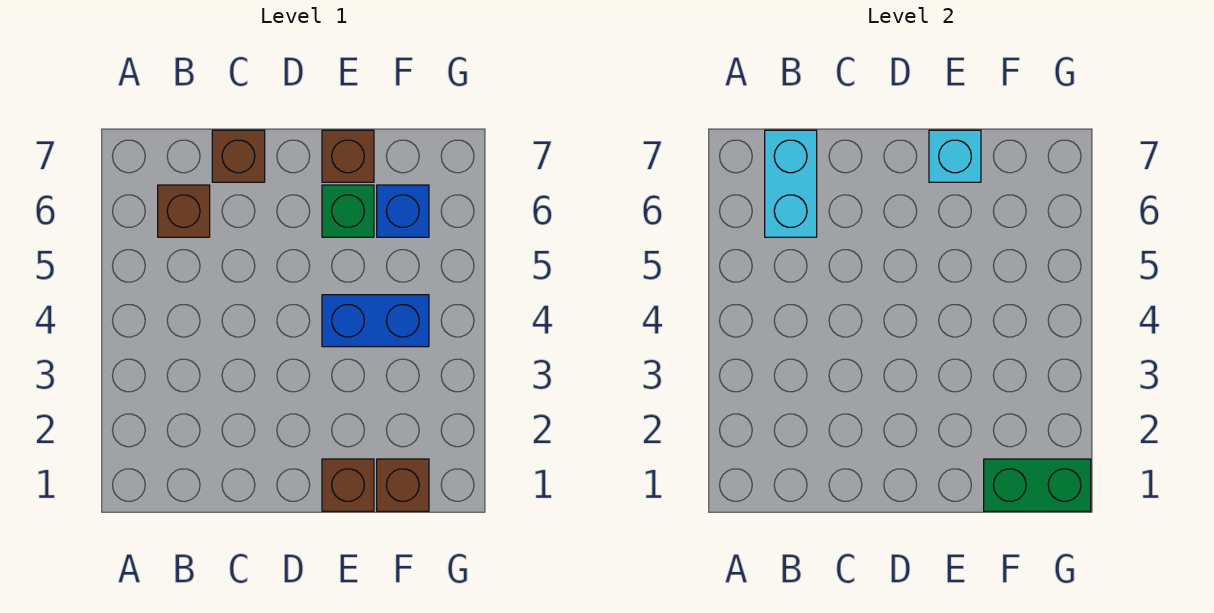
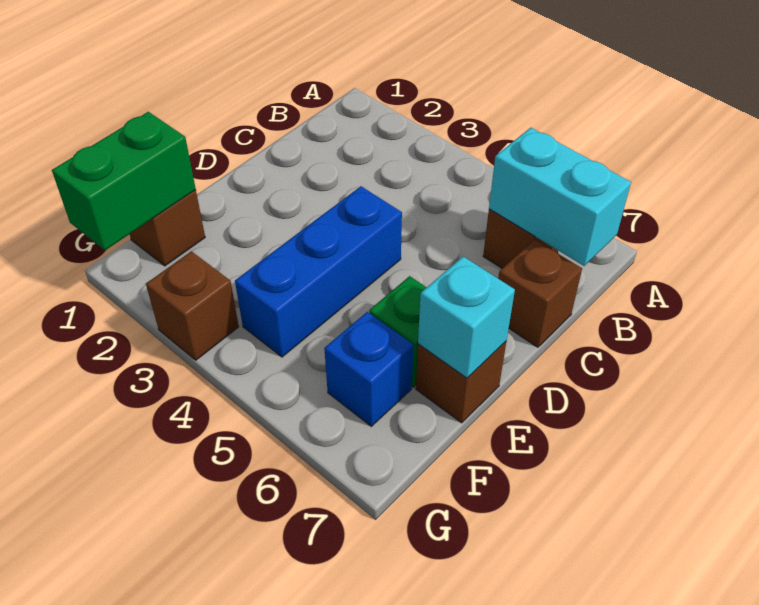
brown brick E1 level 1 -> brown brick G3 level 1
blue brick E4:F4 level 1 -> blue brick D4:F4 level 1

